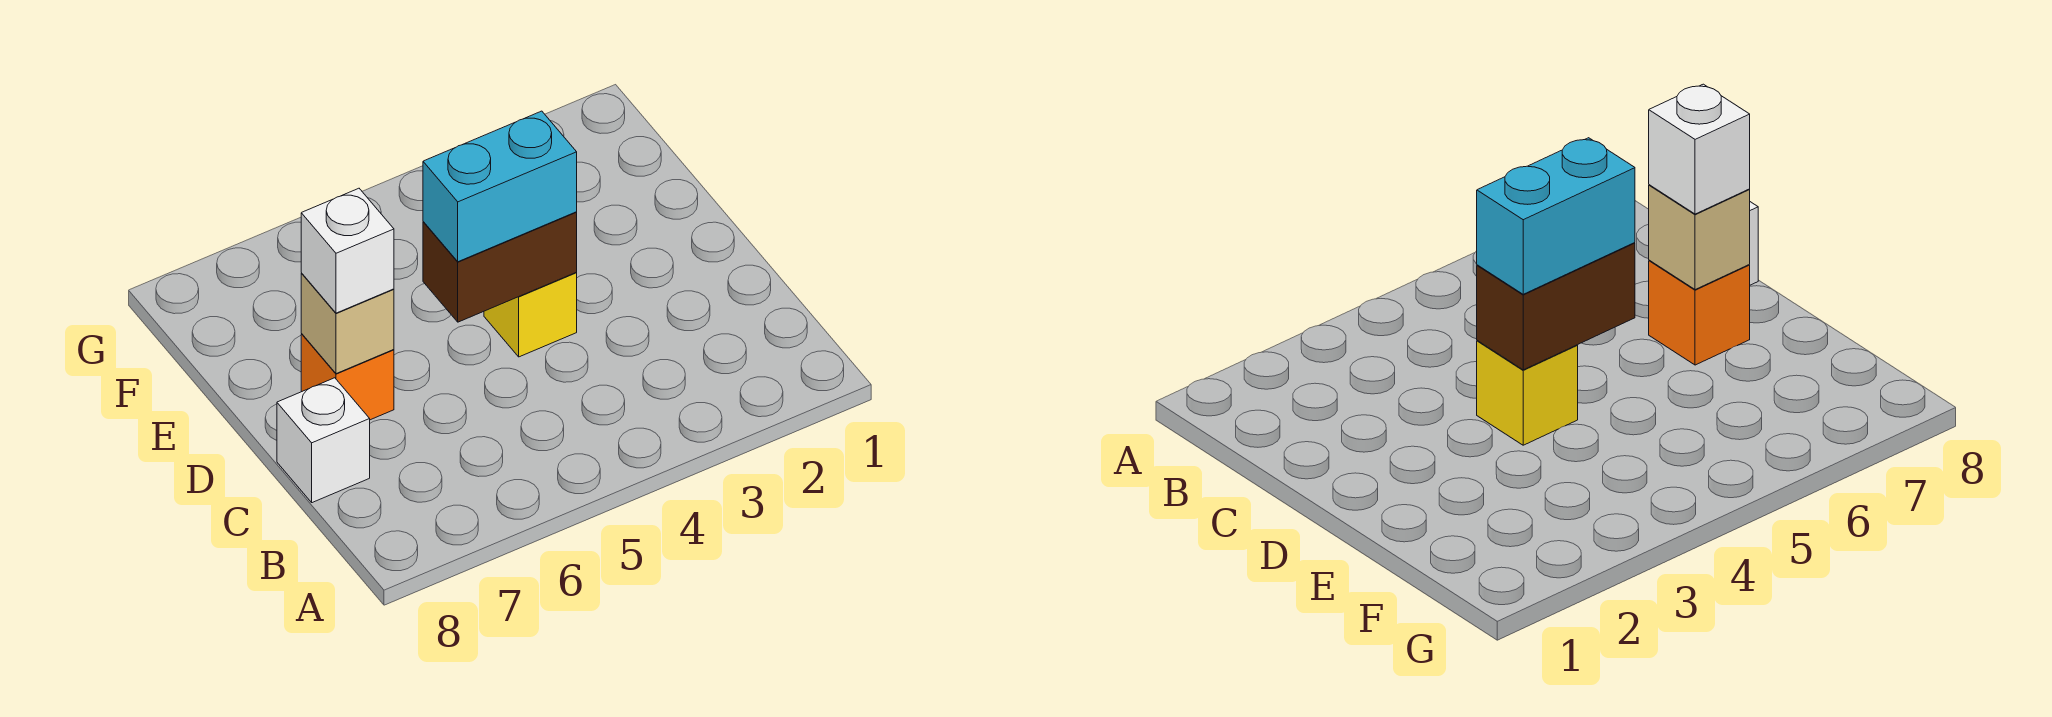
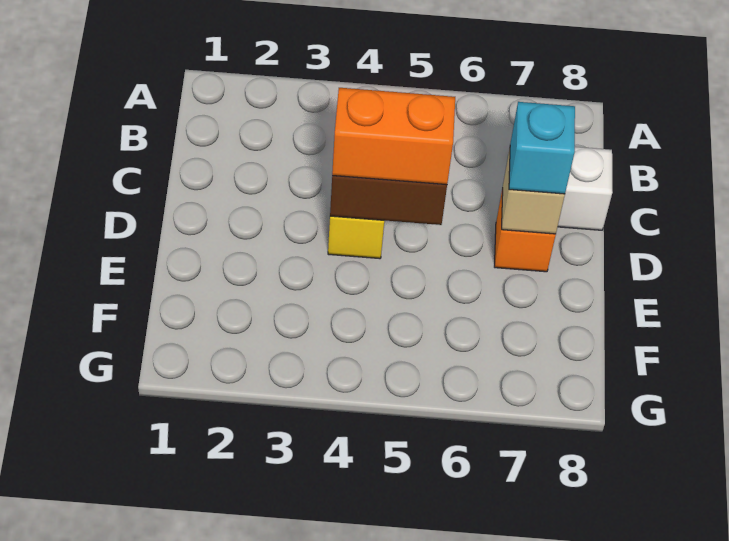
cyan brick D4:D5 level 3 -> orange brick D4:D5 level 3
white brick D7 level 3 -> cyan brick D7 level 3

